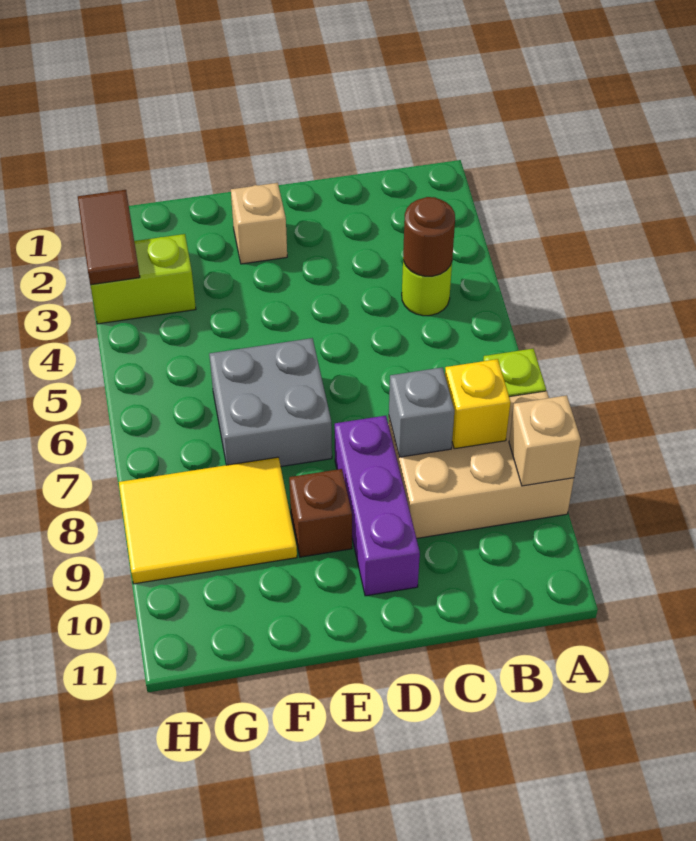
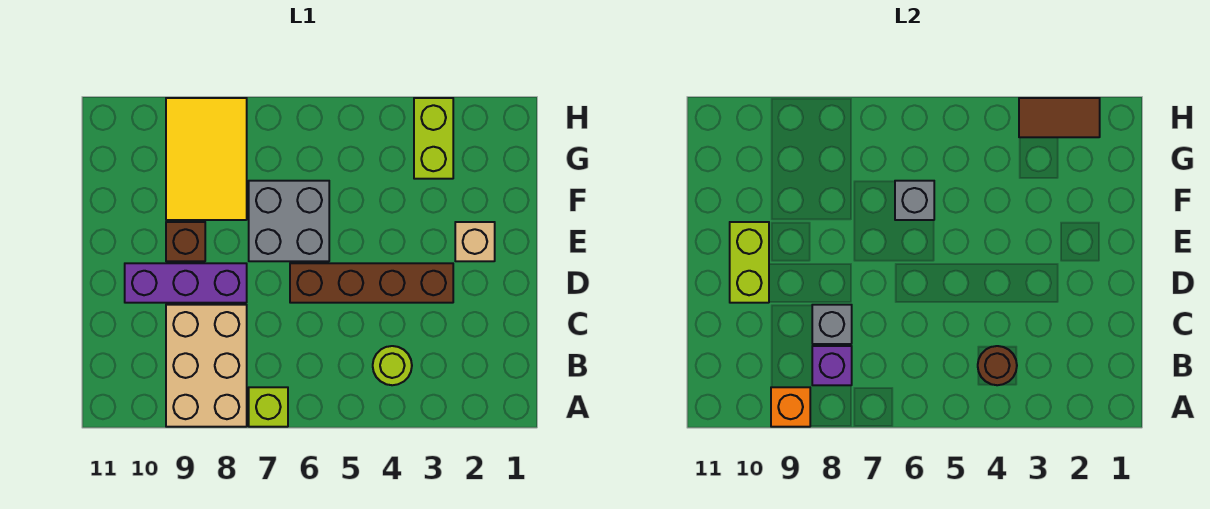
tan brick A9 level 2 -> orange brick A9 level 2
yellow brick B8 level 2 -> purple brick B8 level 2
none -> brown brick D3:D6 level 1
none -> lime brick D10:E10 level 2
none -> grey brick F6 level 2

